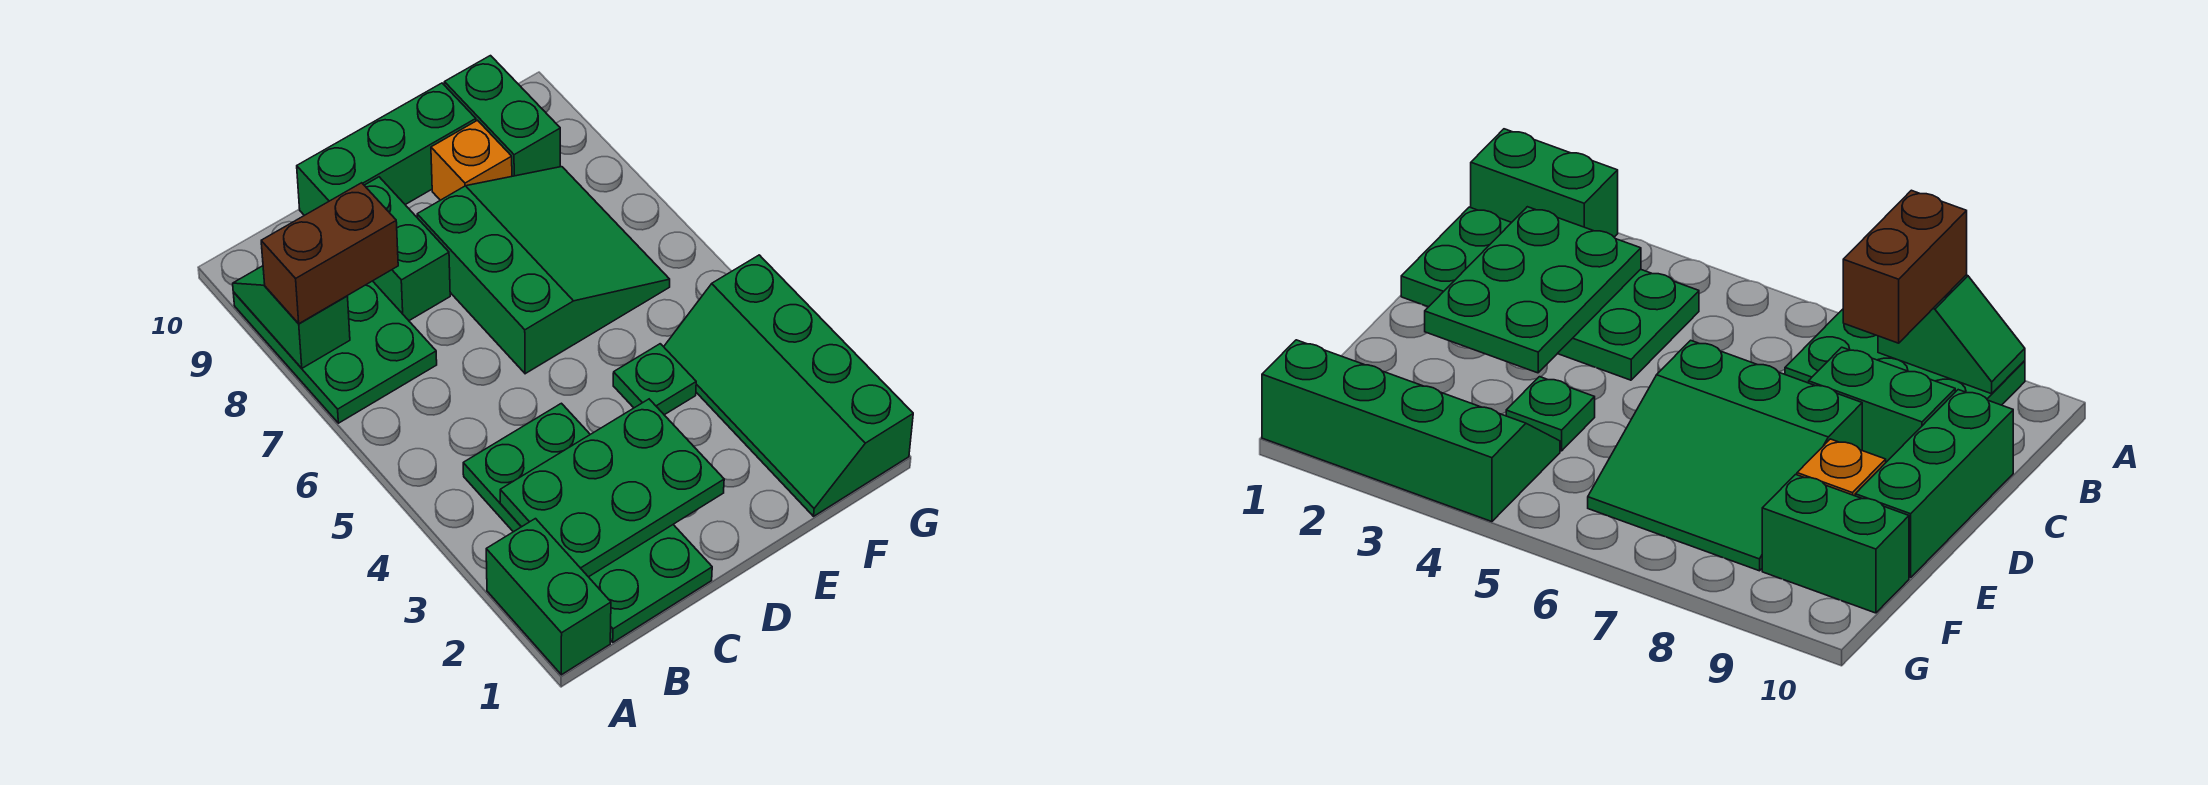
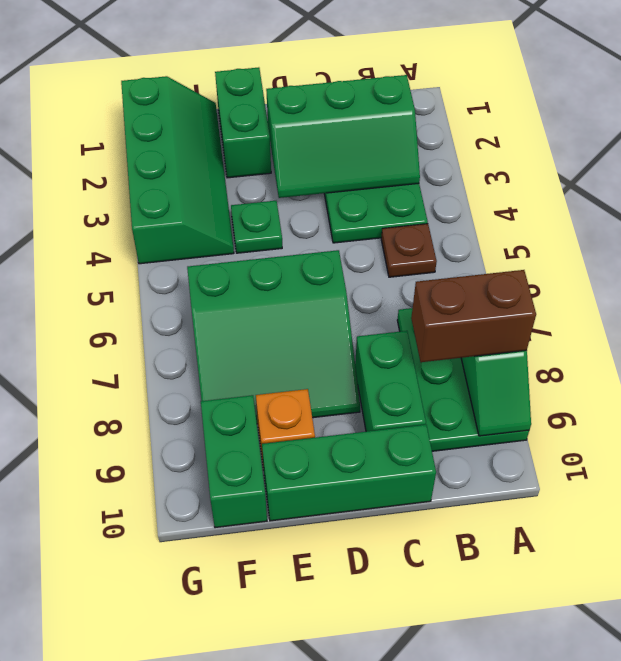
green brick A1:A2 level 1 -> green brick E1:E2 level 1
green plate B2:D3 level 2 -> green slope B2:D3 level 2 top 2
none -> brown plate B5 level 1
green slope D6:F8 level 1 top D -> green slope D6:F8 level 1 top 6

